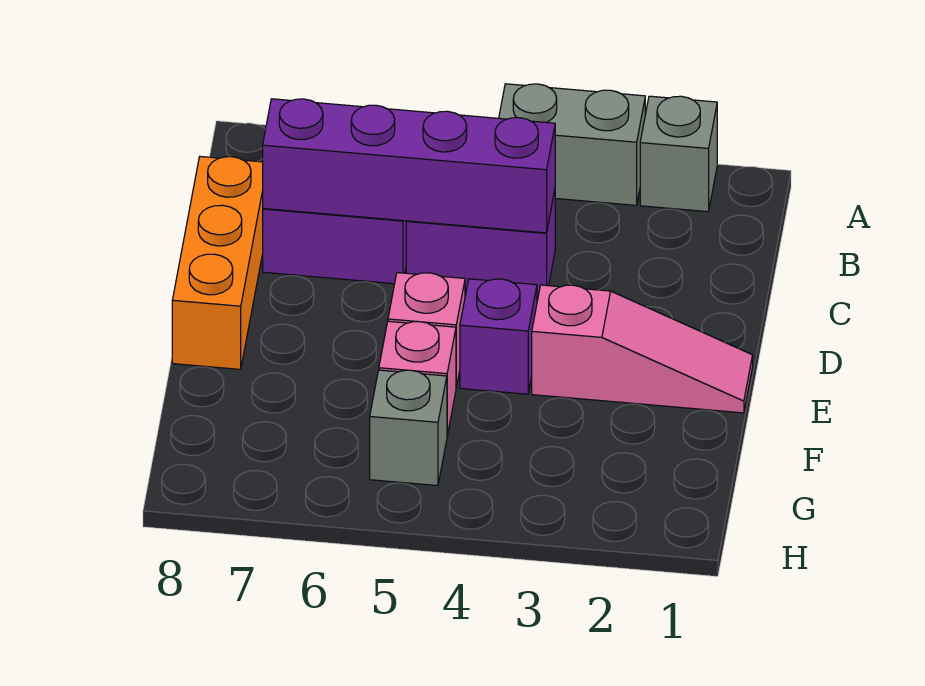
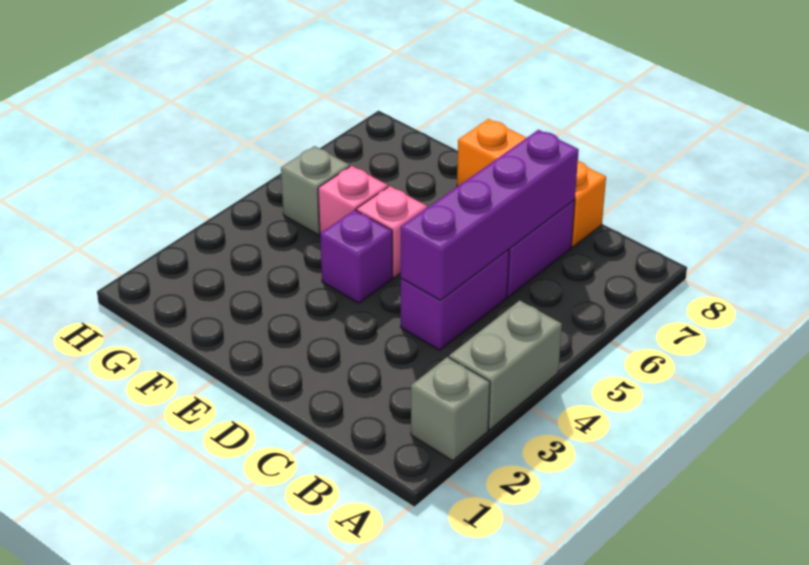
pink slope E1:E3 level 1 top 3 -> none

